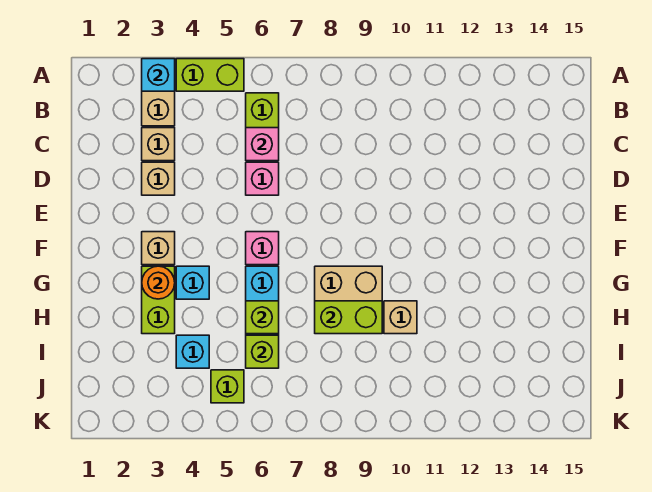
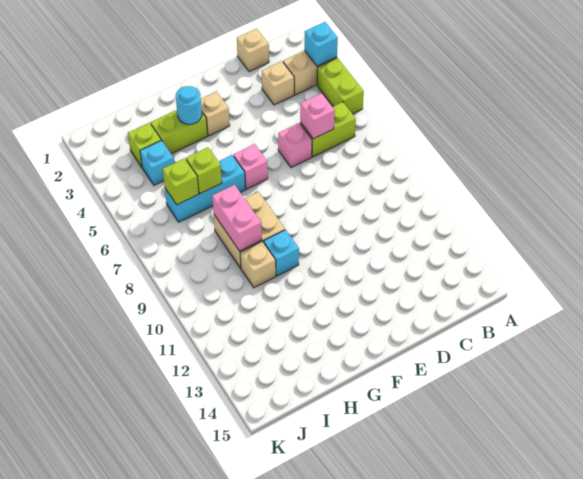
tan brick D3 level 1 -> tan brick C1 level 1
orange round brick G3 level 2 -> cyan round brick G3 level 2
cyan brick G4 level 1 -> cyan brick G10 level 1
lime brick H8:H9 level 2 -> pink brick H8:H9 level 2
lime brick J5 level 1 -> lime brick I3 level 1

